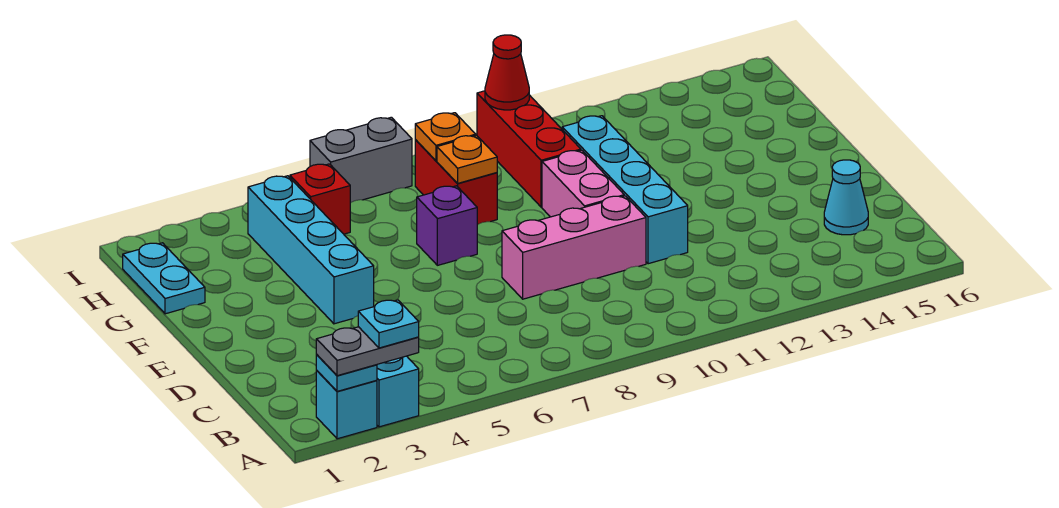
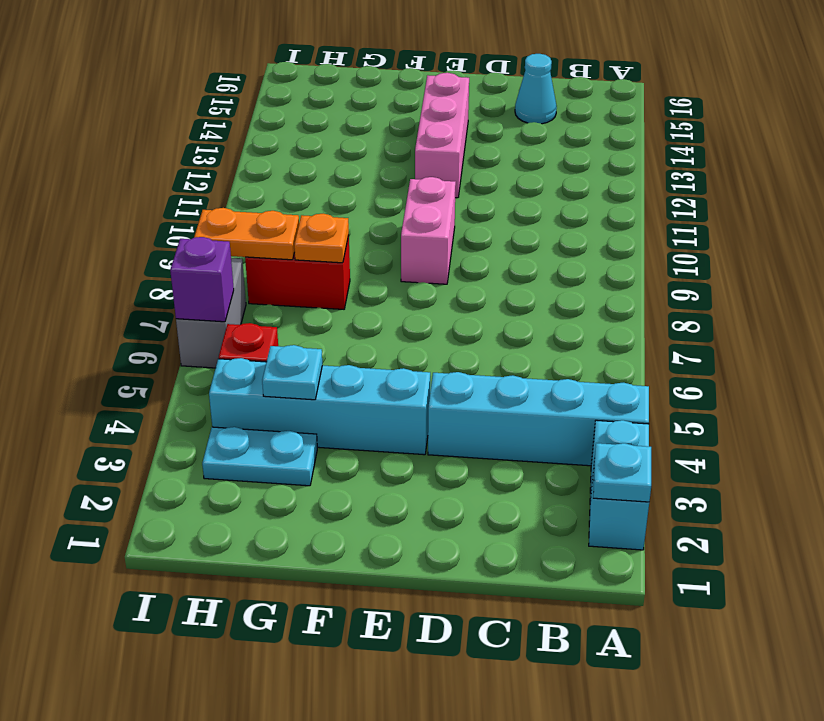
grey plate A2:A3 level 3 -> none
cyan plate A3 level 4 -> cyan plate G4 level 2
pink brick D8:D10 level 1 -> pink brick E12:E14 level 1
cyan brick D11:G11 level 1 -> cyan brick A4:D4 level 1
pink brick E10:F10 level 1 -> pink brick E9:E10 level 1
purple brick F7 level 1 -> purple brick I6 level 2
cyan plate G1:H1 level 1 -> cyan plate G3:H3 level 1
red brick G10:I10 level 1 -> none
orange plate H8 level 2 -> orange plate H8:I8 level 2
red cone I10 level 2 -> none

